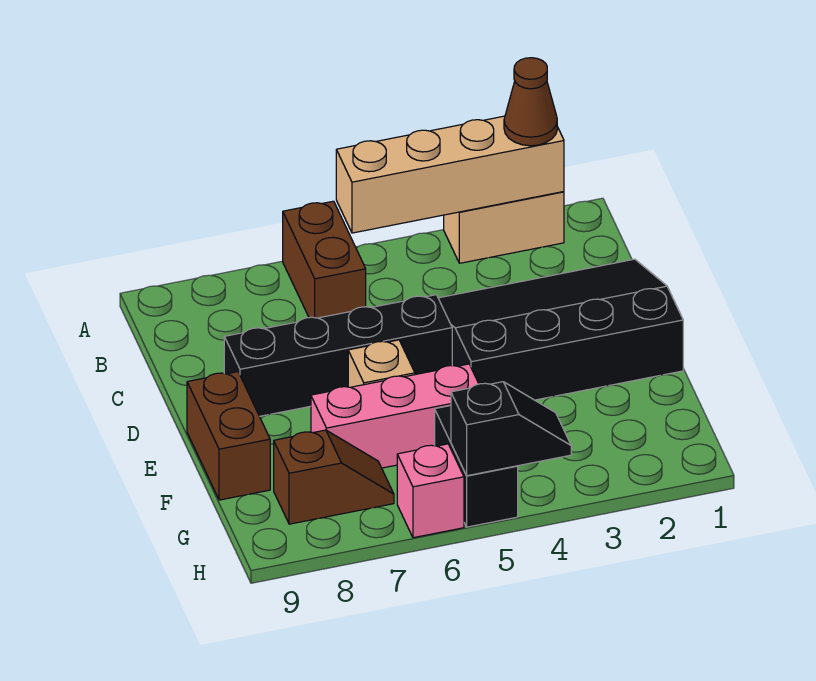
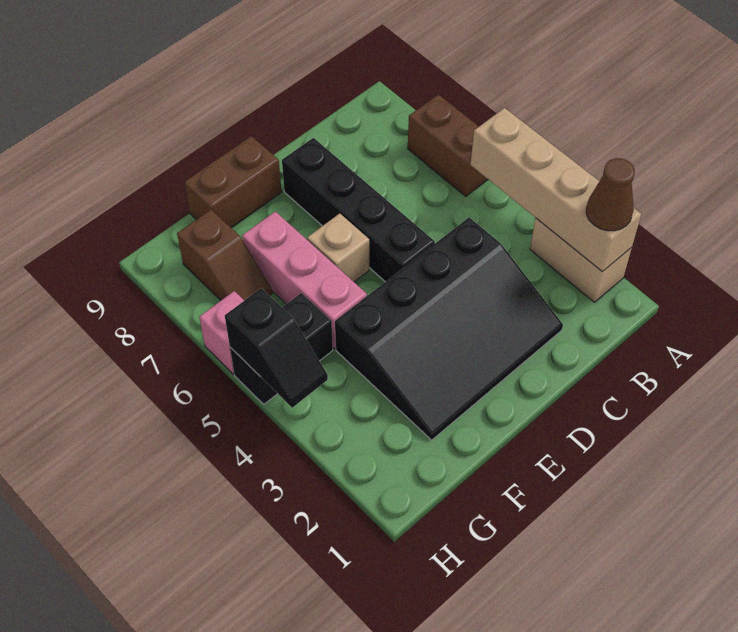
brown brick A6:B6 level 1 -> brown brick A6:A7 level 1
black slope C1:E4 level 1 top E -> black slope C2:F4 level 1 top 4

